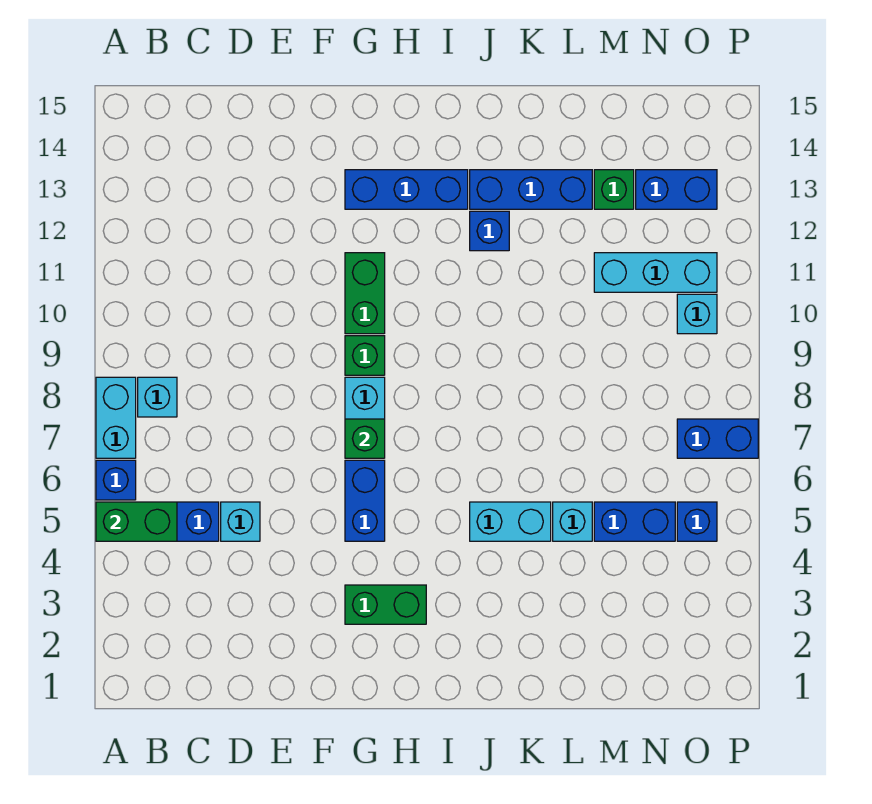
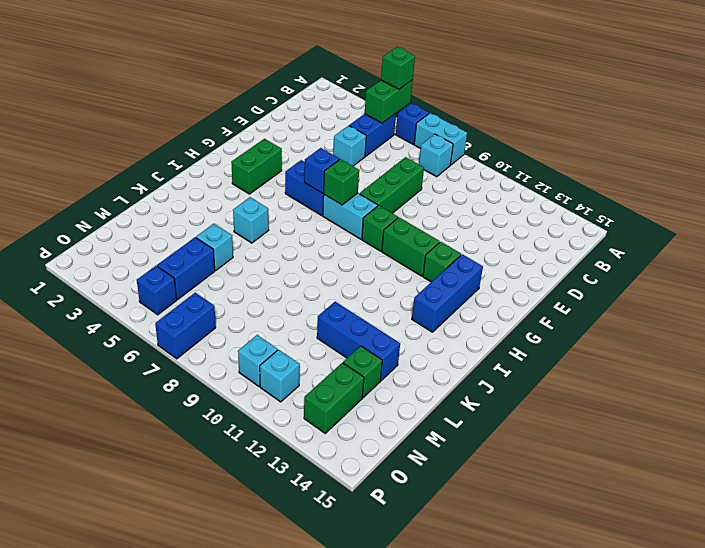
none -> green brick A5 level 3
none -> green brick D8:F8 level 1
none -> green brick G12 level 1
cyan brick J5:K5 level 1 -> cyan brick J5 level 1
blue brick J12 level 1 -> blue brick G6 level 2
blue brick J13:L13 level 1 -> blue brick L11:L13 level 1
cyan brick M11:O11 level 1 -> cyan brick O11 level 1
blue brick N13:O13 level 1 -> green brick N13:O13 level 1

